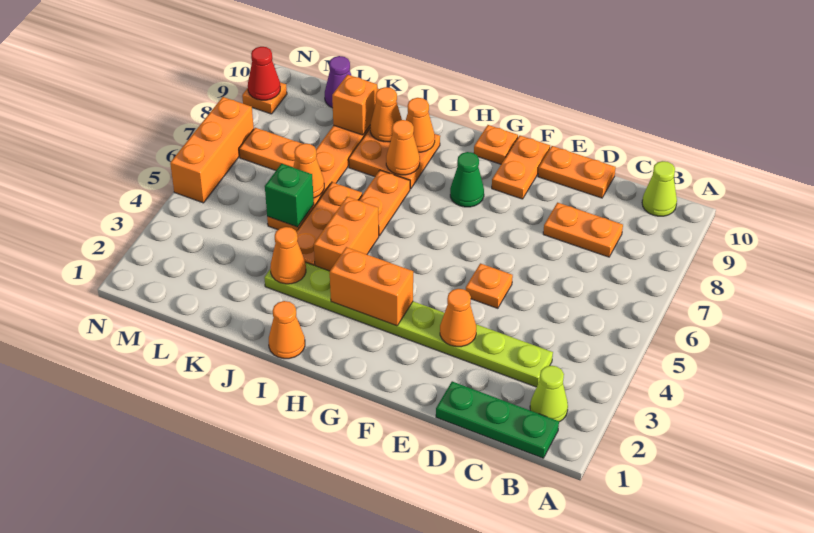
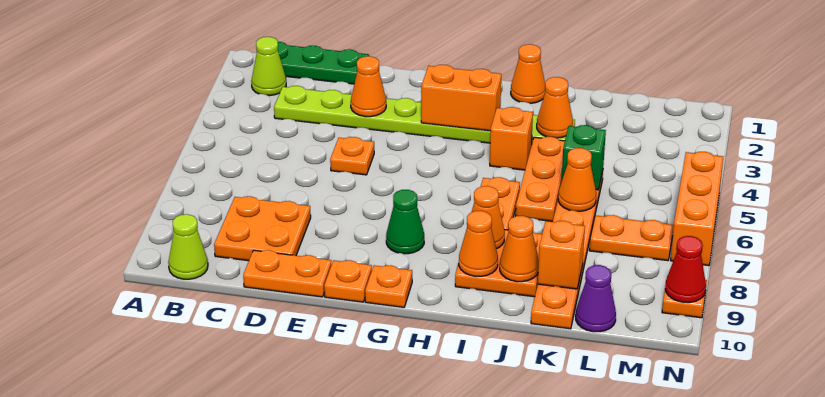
orange plate C8:D8 level 1 -> orange plate C8:D9 level 1
orange plate F9:F10 level 1 -> orange plate F10 level 1
orange brick I4:I5 level 1 -> orange brick I4 level 1

